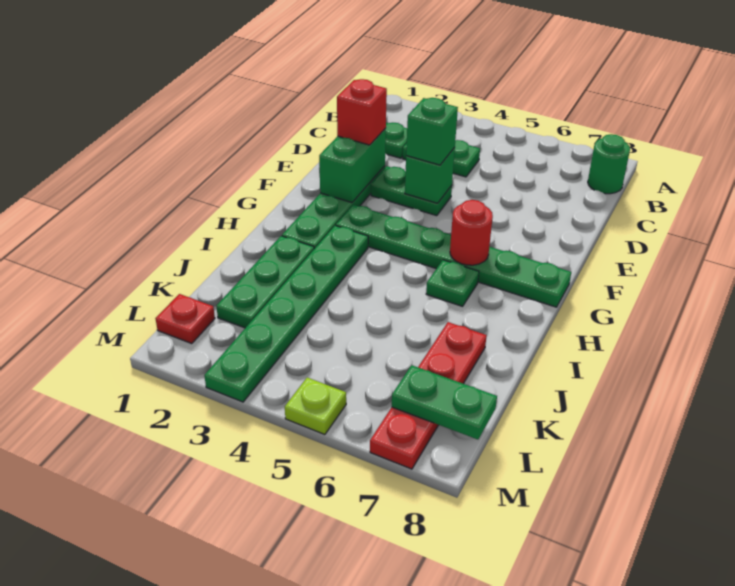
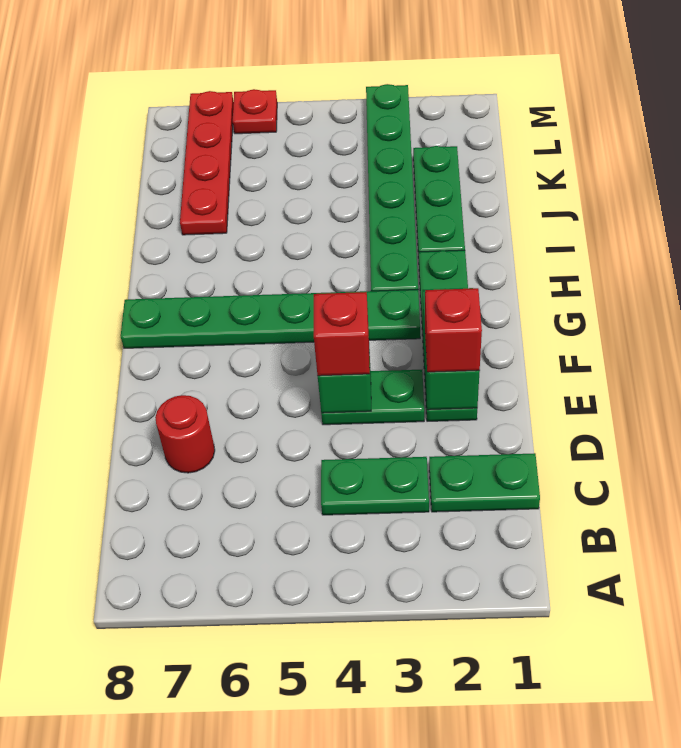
green round brick B8 level 1 -> none
green brick E4 level 3 -> red brick E4 level 3
red round brick G6 level 2 -> red round brick D7 level 1
green plate H6 level 1 -> none
red plate L1 level 1 -> red plate M6 level 1
green plate L7:L8 level 2 -> none
lime plate M5 level 1 -> none

